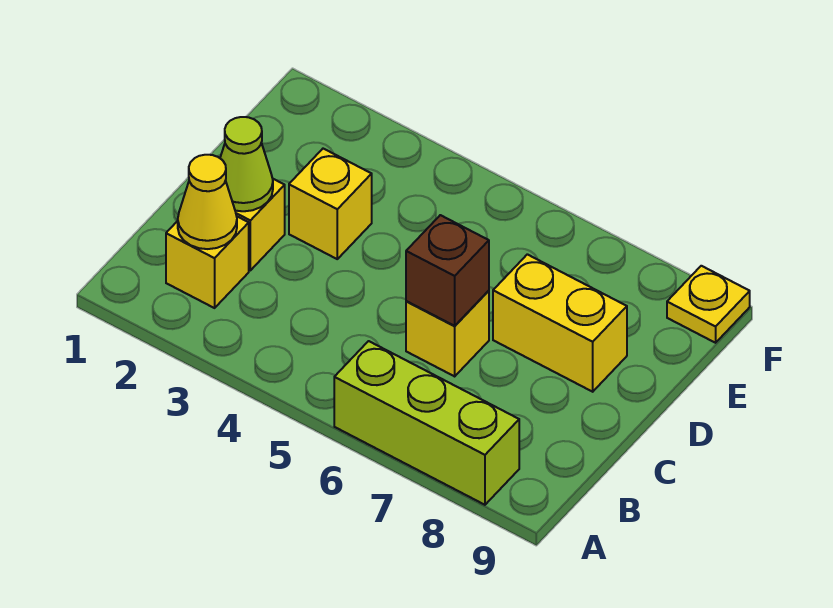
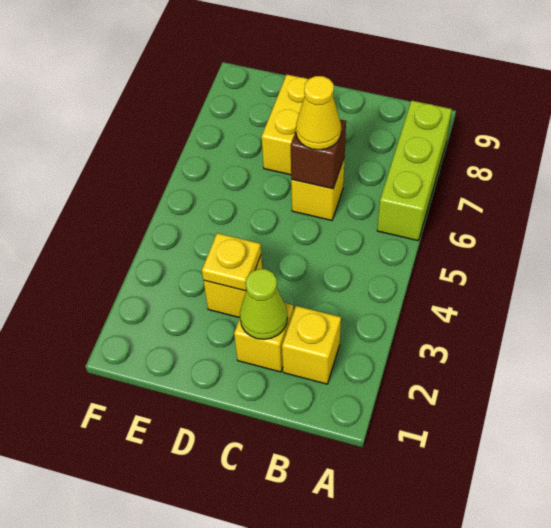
yellow cone B2 level 2 -> yellow cone C6 level 3
yellow plate F9 level 1 -> yellow plate D3 level 2

